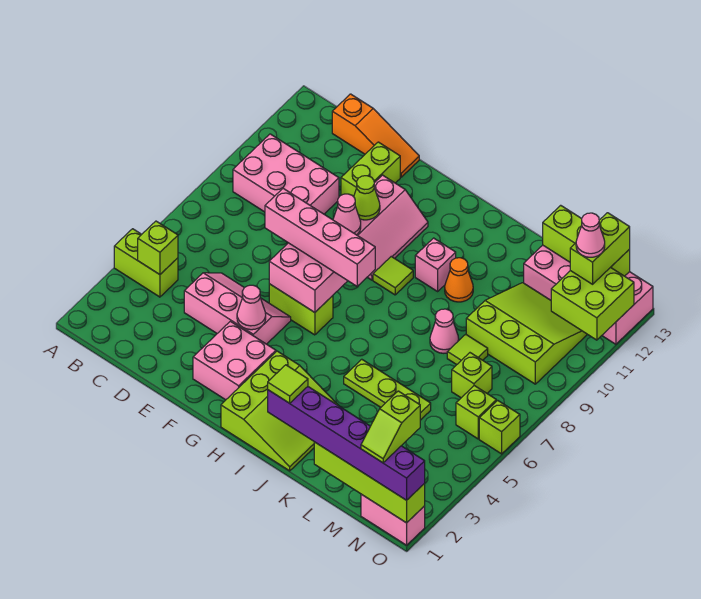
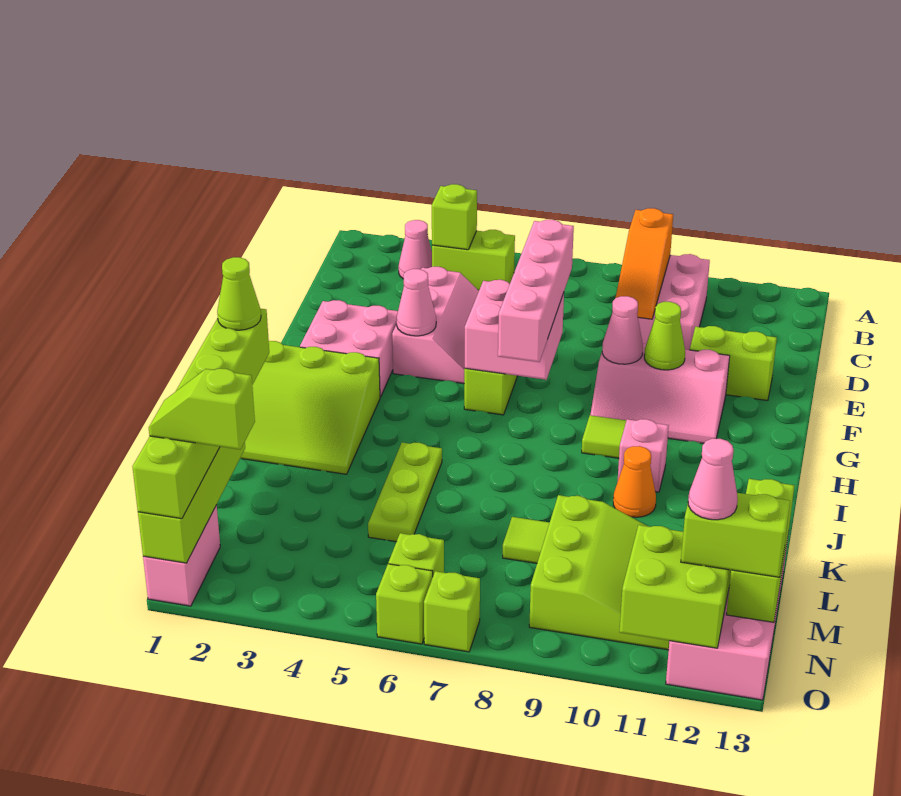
lime brick A4:B4 level 1 -> lime brick B4:B5 level 1
orange slope C13:E13 level 1 top C -> orange slope B9:D9 level 2 top B
purple brick J1:O1 level 3 -> lime brick J1:O1 level 3
lime tile J1 level 4 -> lime cone J1 level 4
pink cone K8 level 1 -> pink cone B3 level 1
lime brick M7 level 1 -> lime brick O7 level 1

